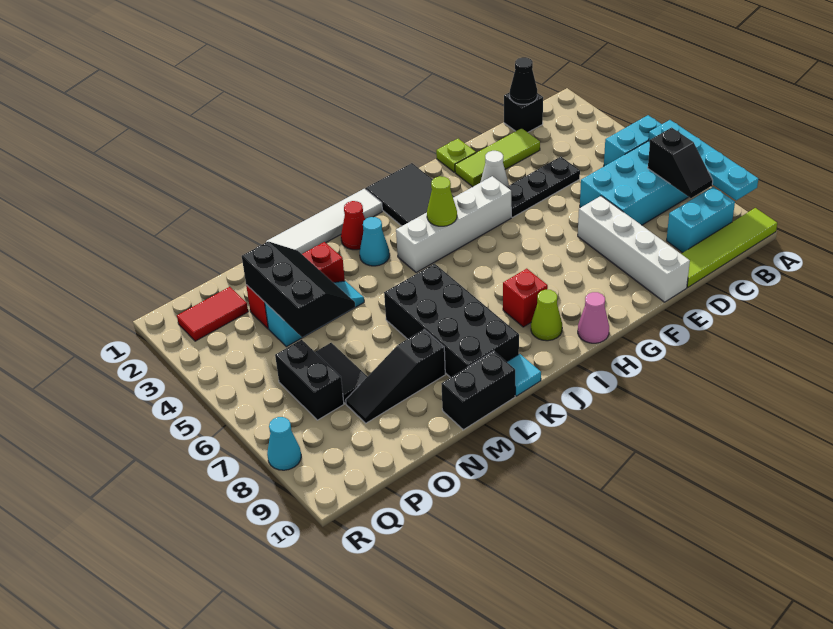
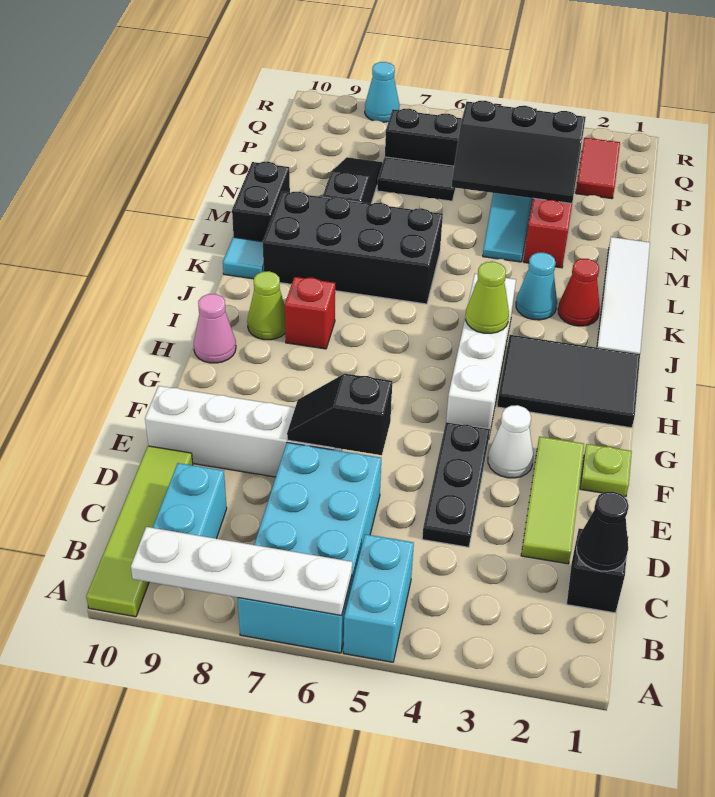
cyan plate A6:A9 level 2 -> white plate A6:A9 level 2
black slope B7:B8 level 2 top 7 -> black slope E6:E7 level 2 top 6

